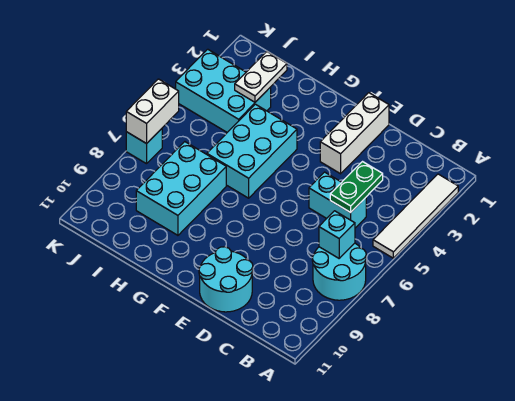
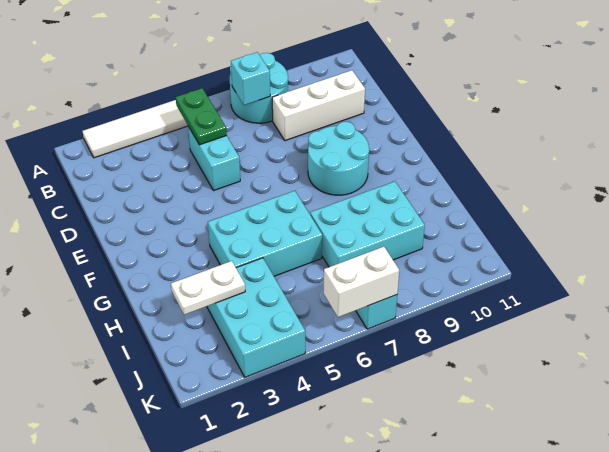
green plate C4:C5 level 2 -> green plate B5:C5 level 2
cyan round brick D10:E11 level 1 -> cyan round brick E8:F9 level 1
white brick E1:E3 level 1 -> white brick C8:C10 level 1

